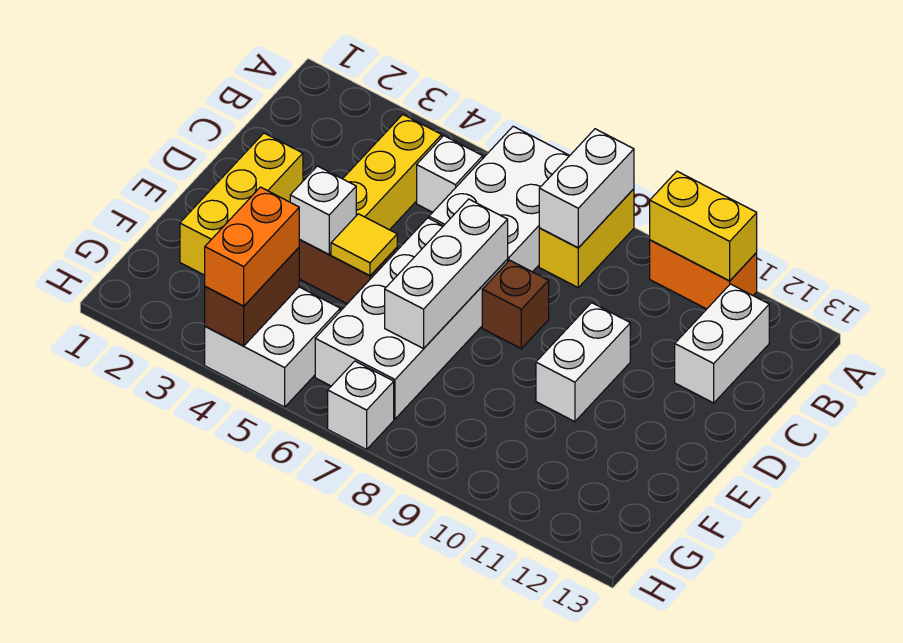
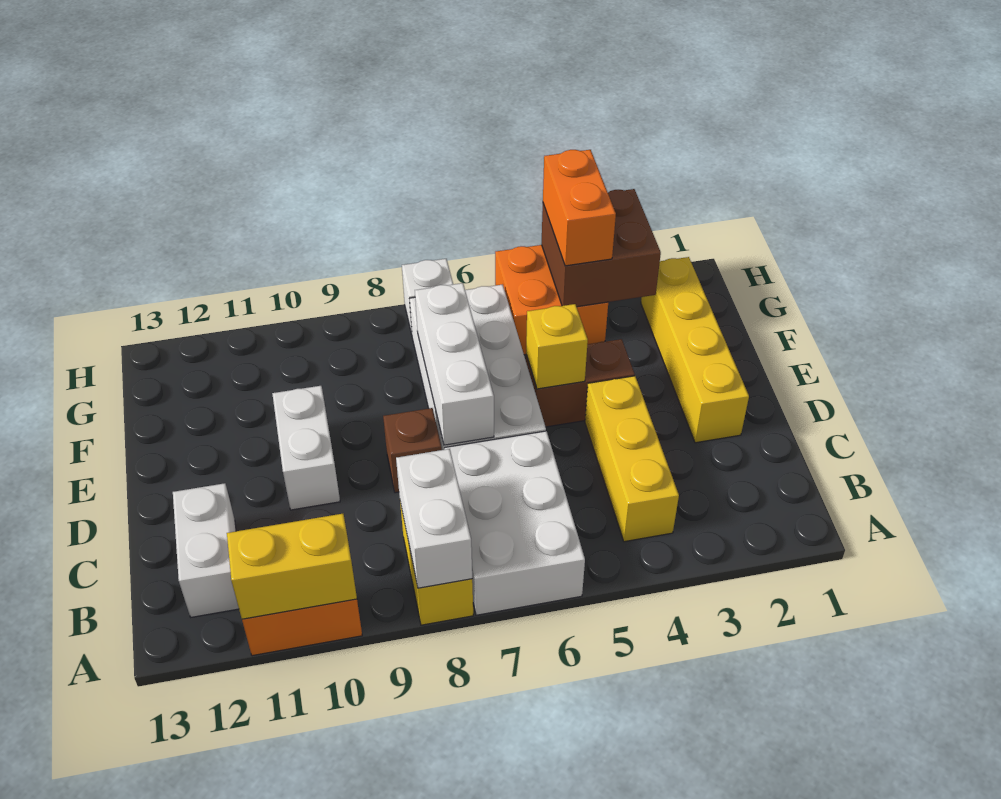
white brick B5 level 1 -> none
yellow brick D2:F2 level 1 -> yellow brick D2:G2 level 1
white brick E4 level 2 -> none
yellow tile E5 level 2 -> yellow brick E5 level 2
white brick G4:H5 level 1 -> orange brick G4:H5 level 1
brown brick G4:H4 level 2 -> brown brick G3:H4 level 2

